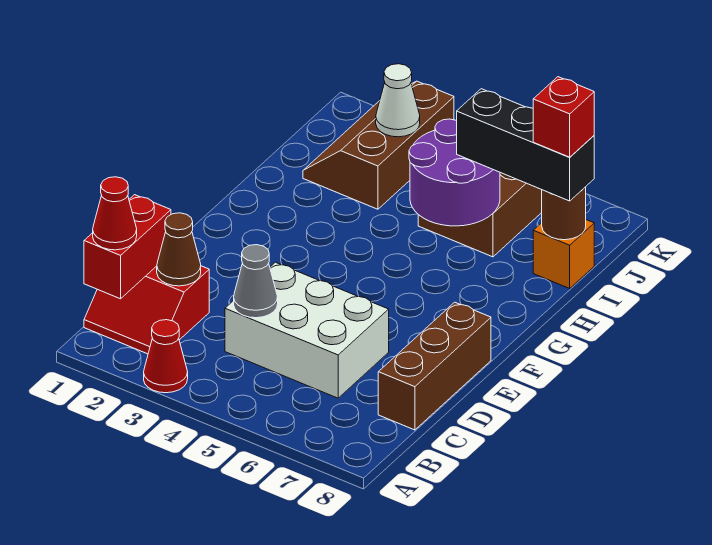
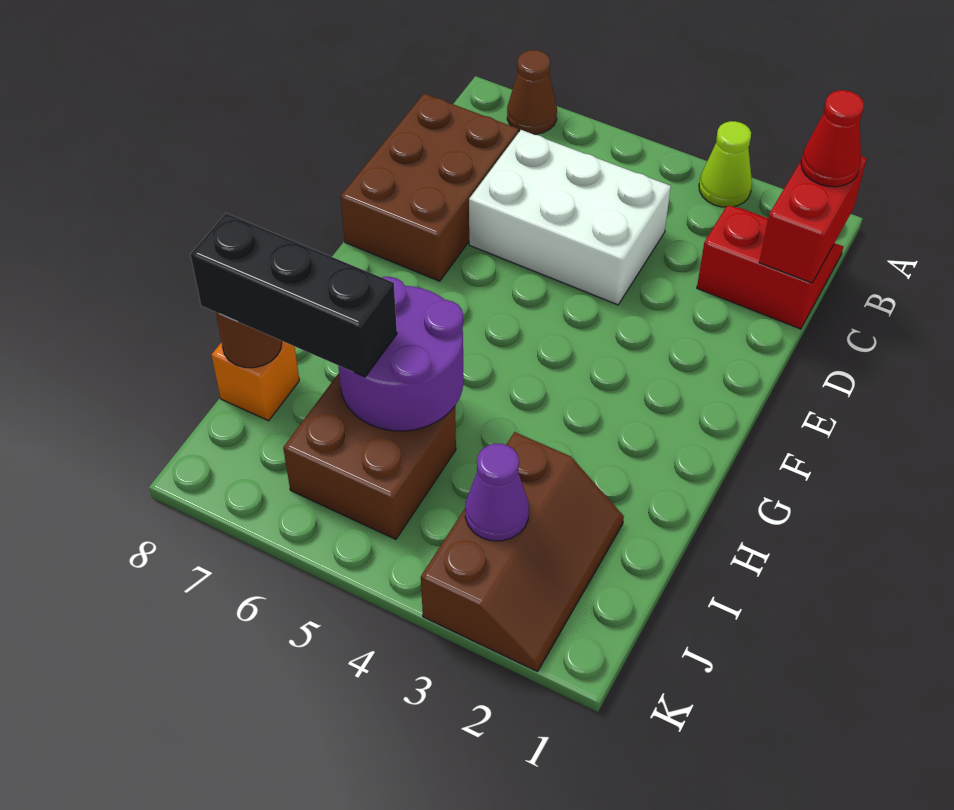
red cone A3 level 1 -> lime cone A3 level 1
brown cone C2 level 2 -> brown cone A7 level 1
grey cone C4 level 2 -> none
brown brick C8:E8 level 1 -> brown brick C7:E8 level 1
red brick I8 level 4 -> none
white cone J3 level 2 -> purple cone J3 level 2

